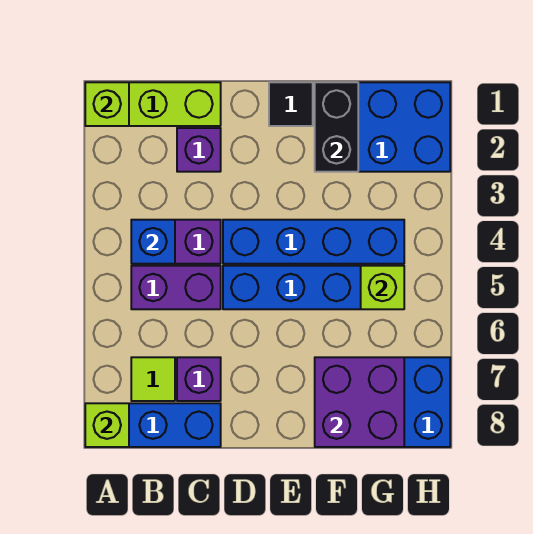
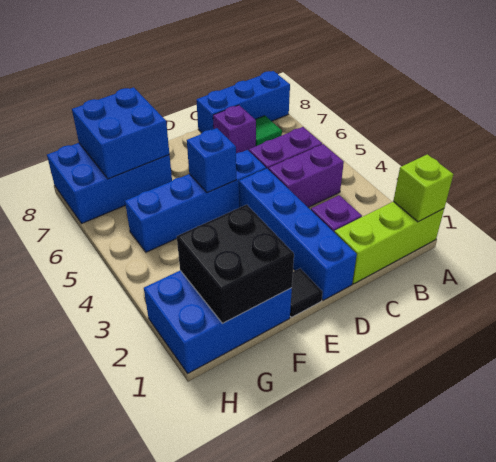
lime brick A8 level 2 -> none
blue brick B4 level 2 -> blue brick E5 level 2
lime tile B7 level 1 -> green tile B7 level 1
blue brick D4:G4 level 1 -> blue brick D1:D4 level 1
black brick F1:F2 level 2 -> black brick F1:G2 level 2
purple brick F7:G8 level 2 -> blue brick F7:G8 level 2
lime brick G5 level 2 -> none

